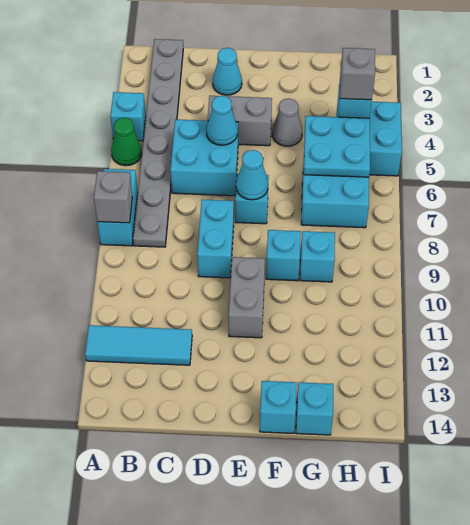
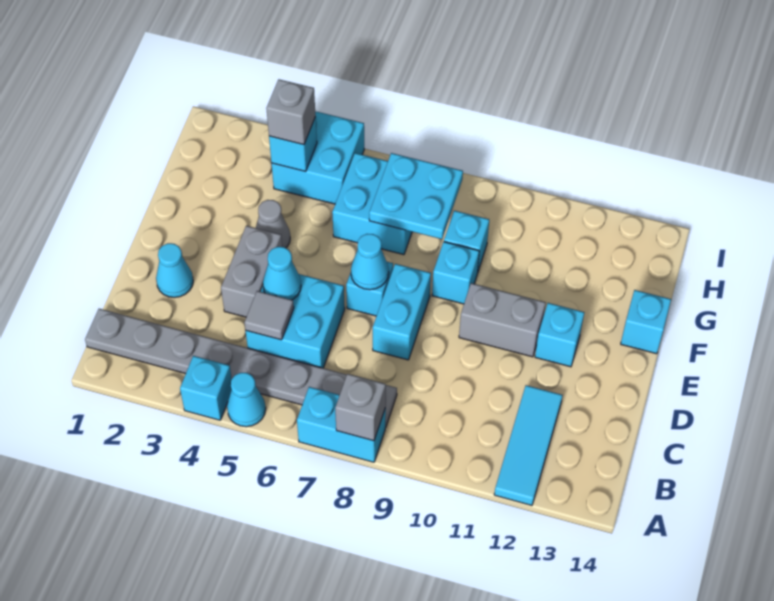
green cone A5 level 1 -> cyan cone A5 level 1
none -> grey tile C5 level 2
cyan brick D8:D9 level 1 -> cyan brick D8:E8 level 1
cyan plate G5:H6 level 2 -> cyan plate G7:H8 level 2
cyan brick G14 level 1 -> cyan brick E12 level 1

